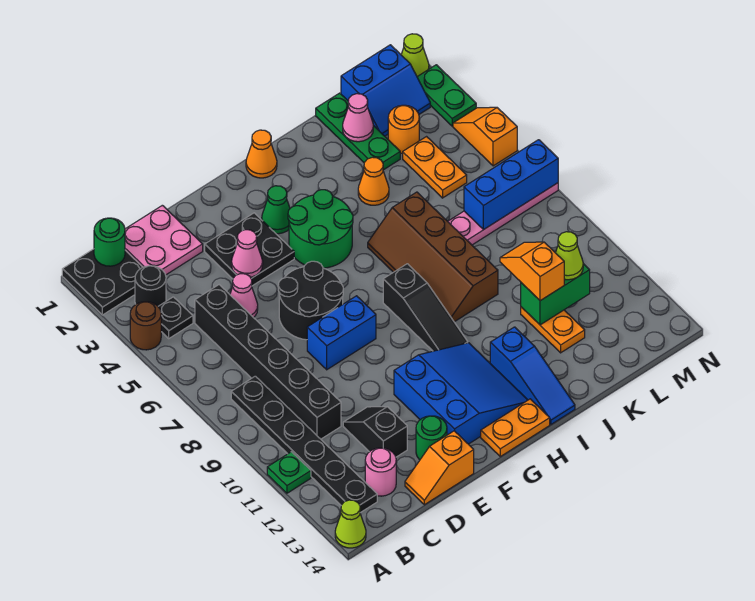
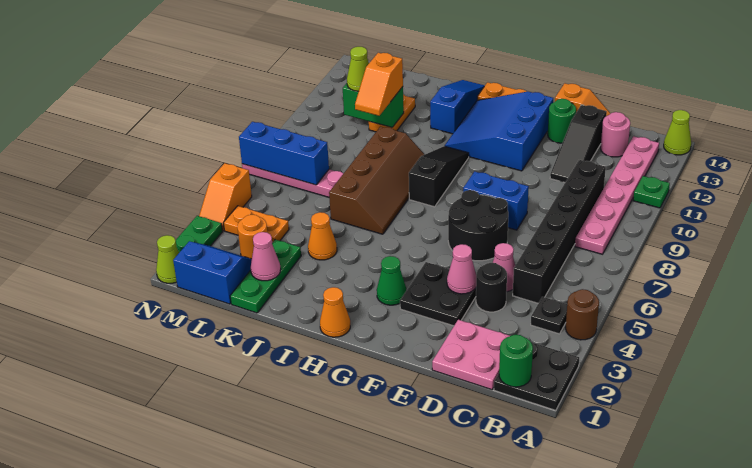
black round brick B3 level 1 -> black round brick D4 level 1
black plate B8:B13 level 1 -> pink plate B8:B13 level 1
black slope D11:D12 level 1 top 12 -> black slope D11:D13 level 1 top 13
green round brick G4:H5 level 1 -> none
orange plate L4:L5 level 1 -> orange plate L4:M4 level 1

